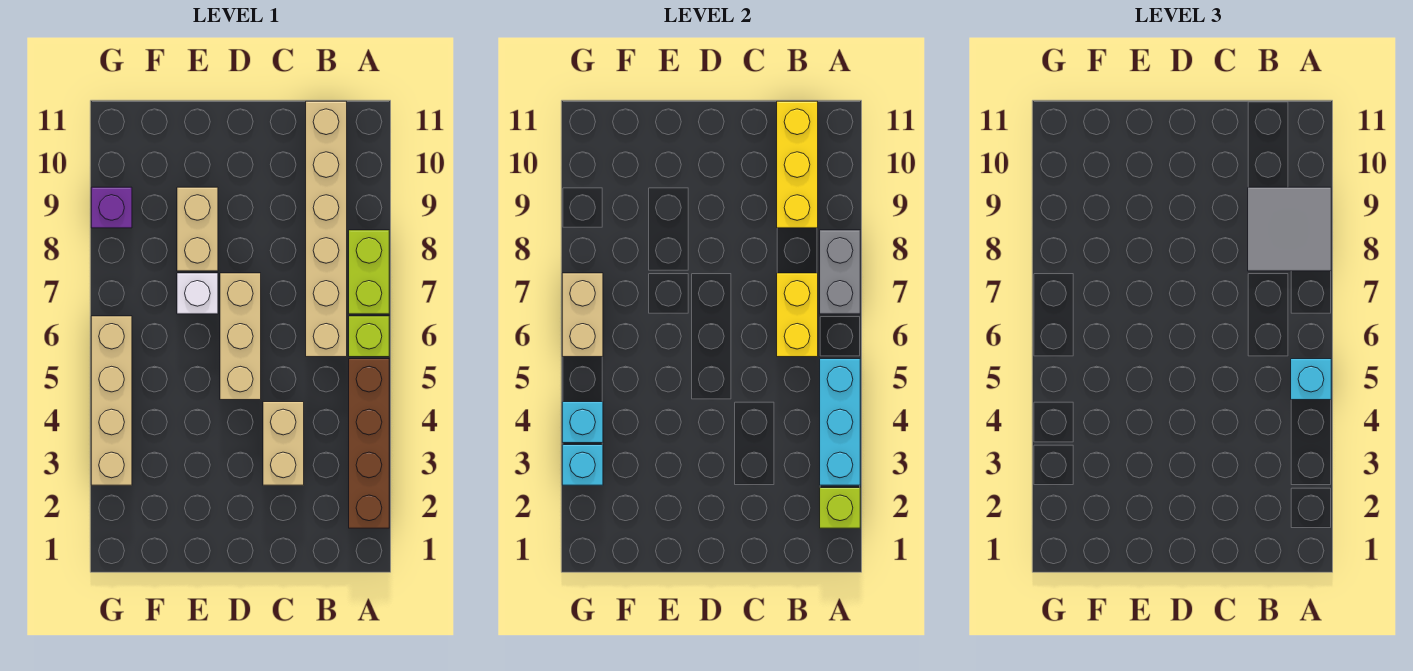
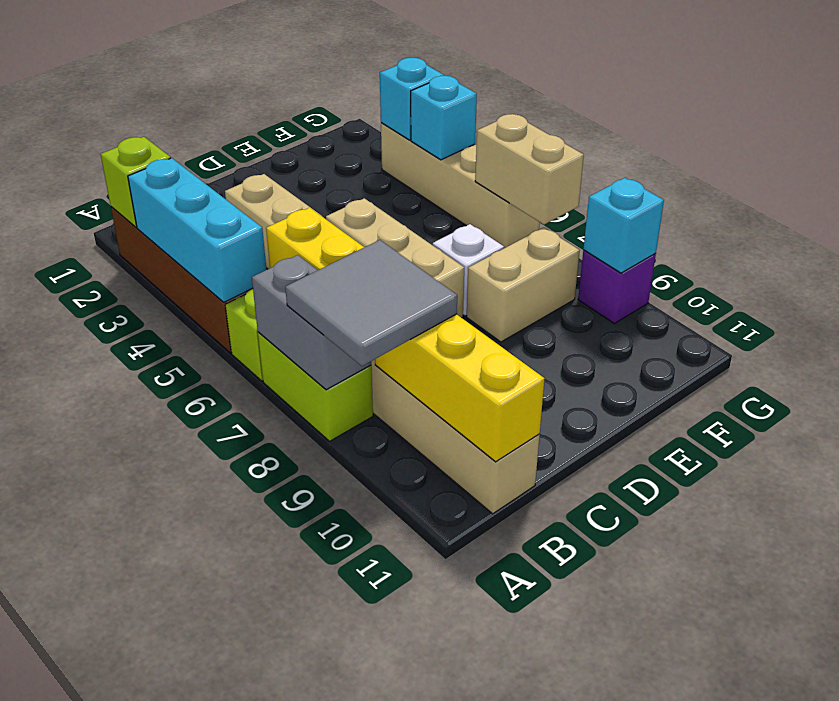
cyan brick A5 level 3 -> cyan brick G9 level 2
tan brick E8:E9 level 1 -> tan brick E8:F8 level 1

